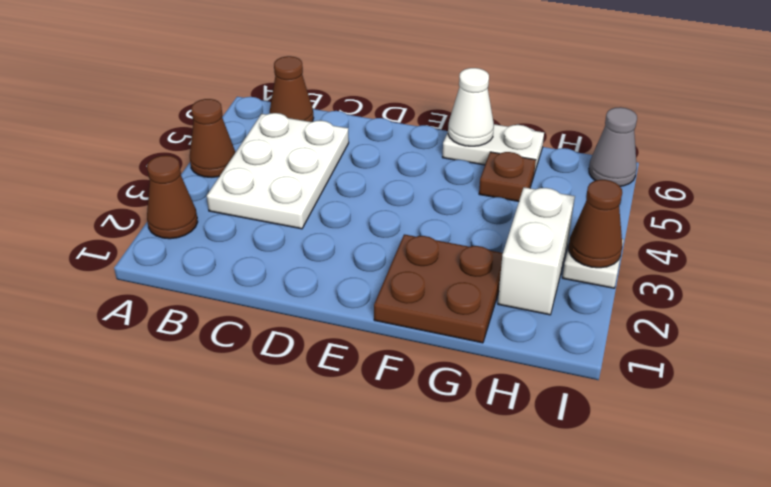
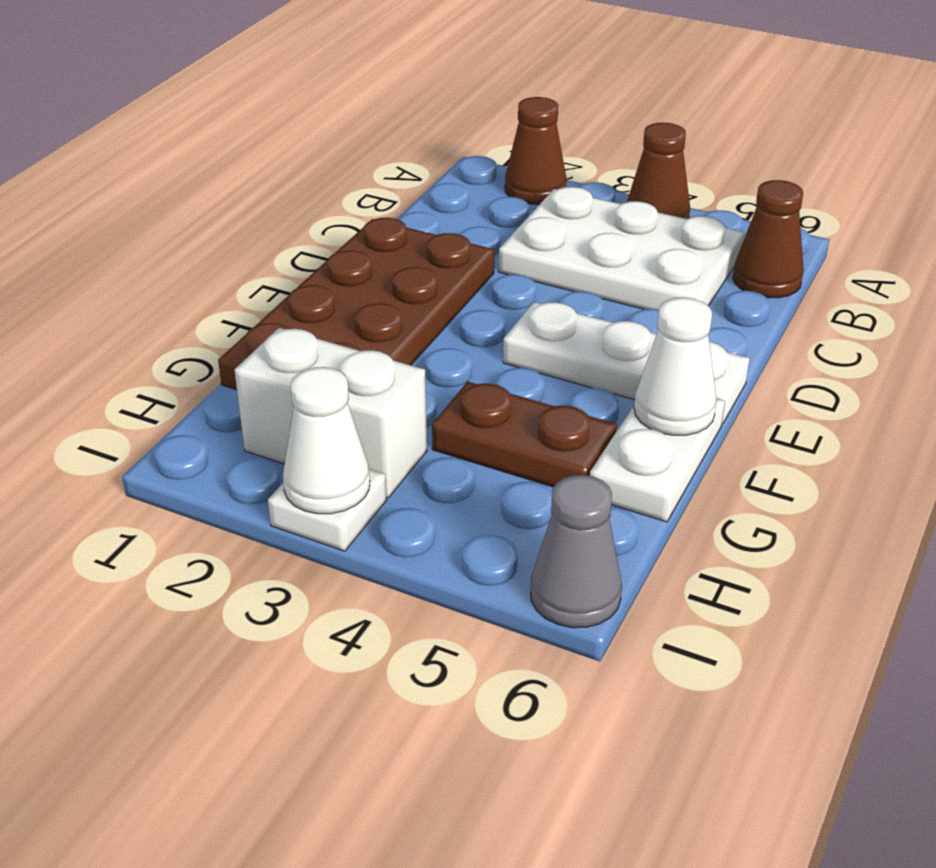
none -> white plate E4:E6 level 1
brown plate F1:G2 level 1 -> brown plate D1:G2 level 1
brown plate G5 level 1 -> brown plate G4:G5 level 1
brown cone I3 level 2 -> white cone I3 level 2

